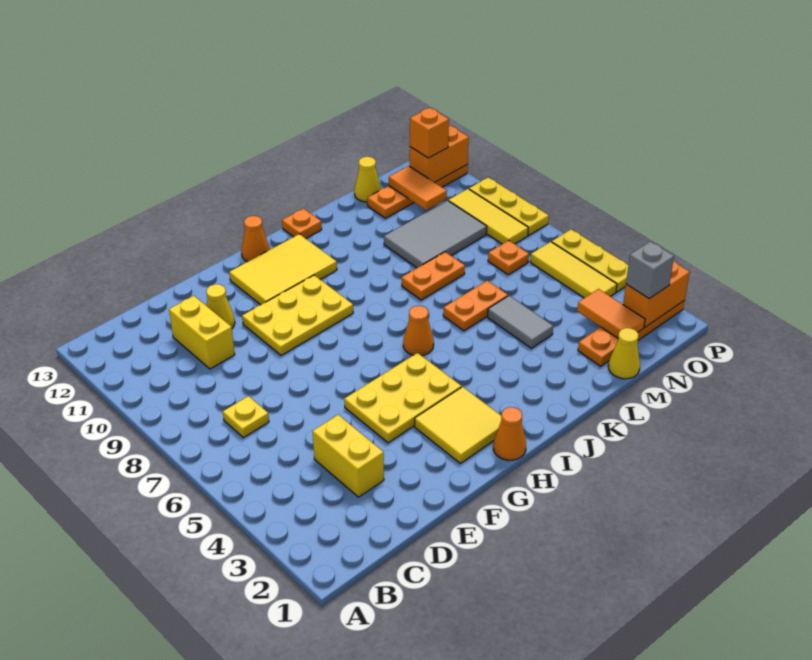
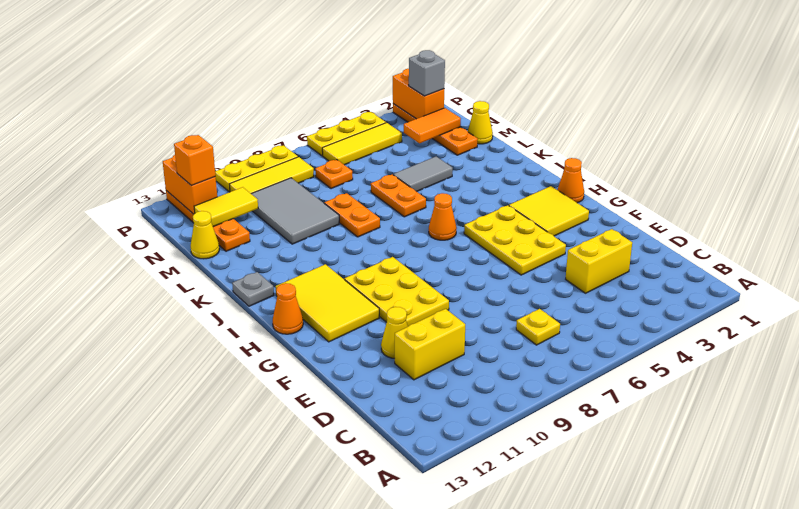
orange plate J13 level 1 -> grey plate J13 level 1
orange tile N11:N12 level 2 -> yellow tile N11:N12 level 2

